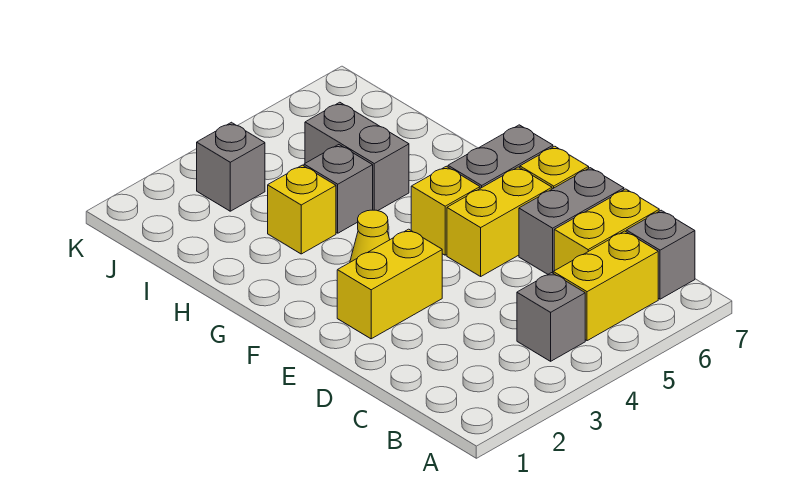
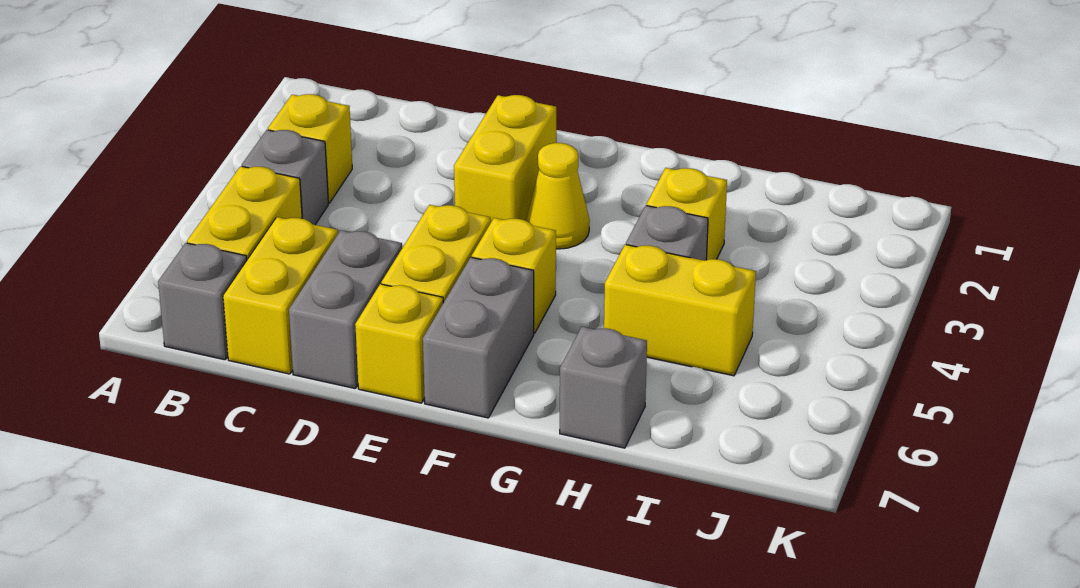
none -> yellow brick B3 level 1
grey brick H5:I5 level 1 -> yellow brick H5:I5 level 1
grey brick J3 level 1 -> grey brick H7 level 1

